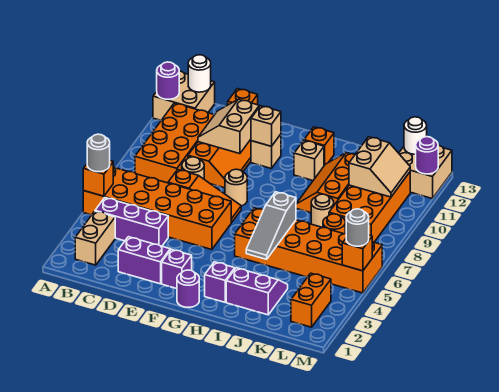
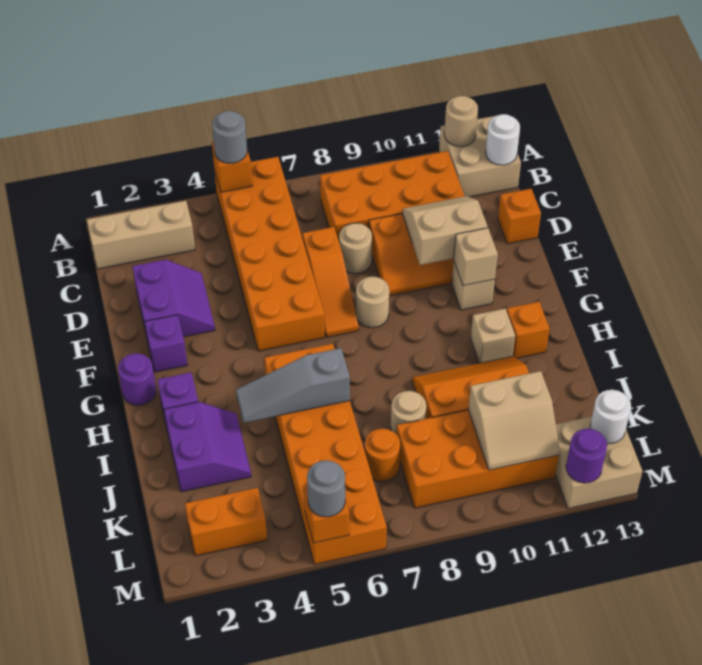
purple round brick A12 level 2 -> tan round brick A12 level 2
tan brick B2:B3 level 1 -> tan brick B1:B3 level 1
purple brick B4:D4 level 1 -> none

